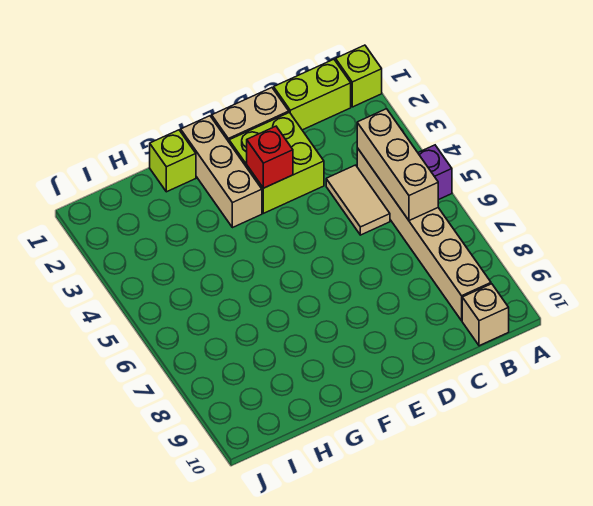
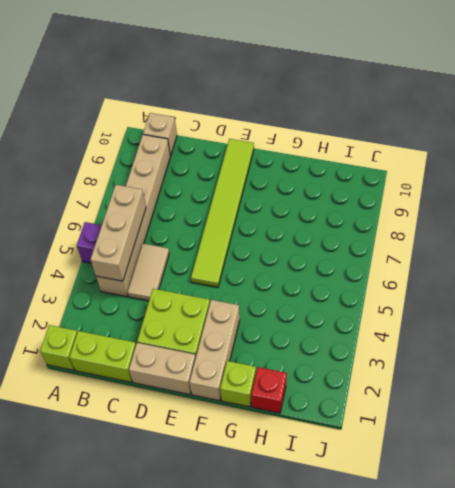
red brick E3 level 2 -> red brick H1 level 1
none -> lime tile E5:E10 level 1

